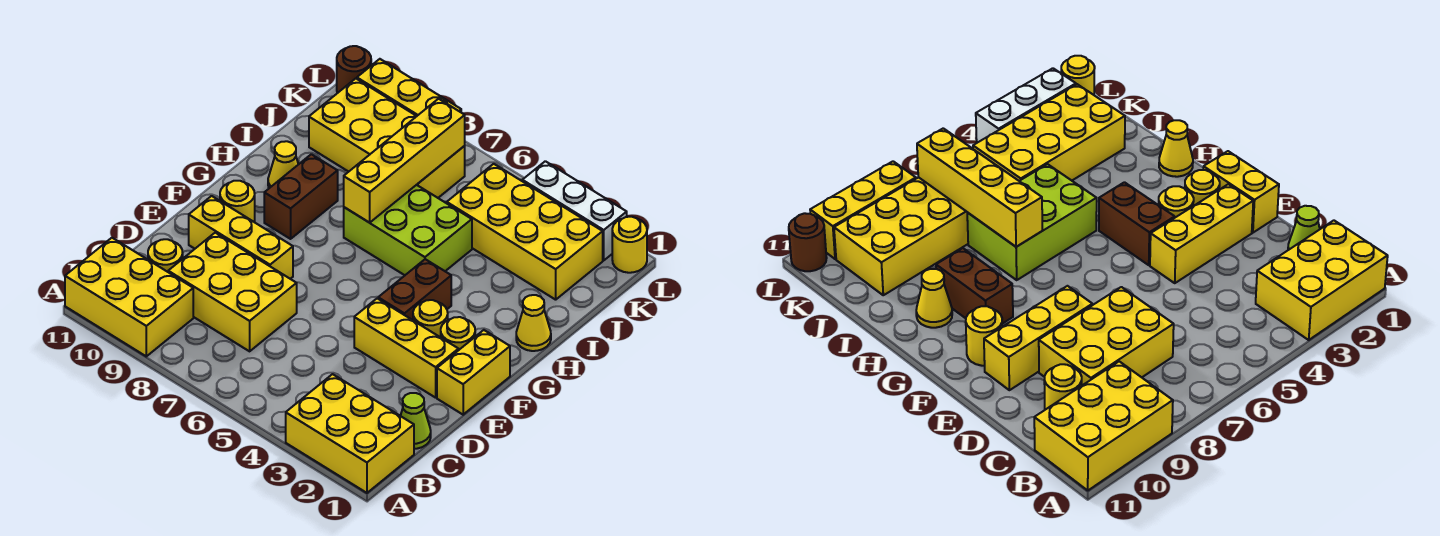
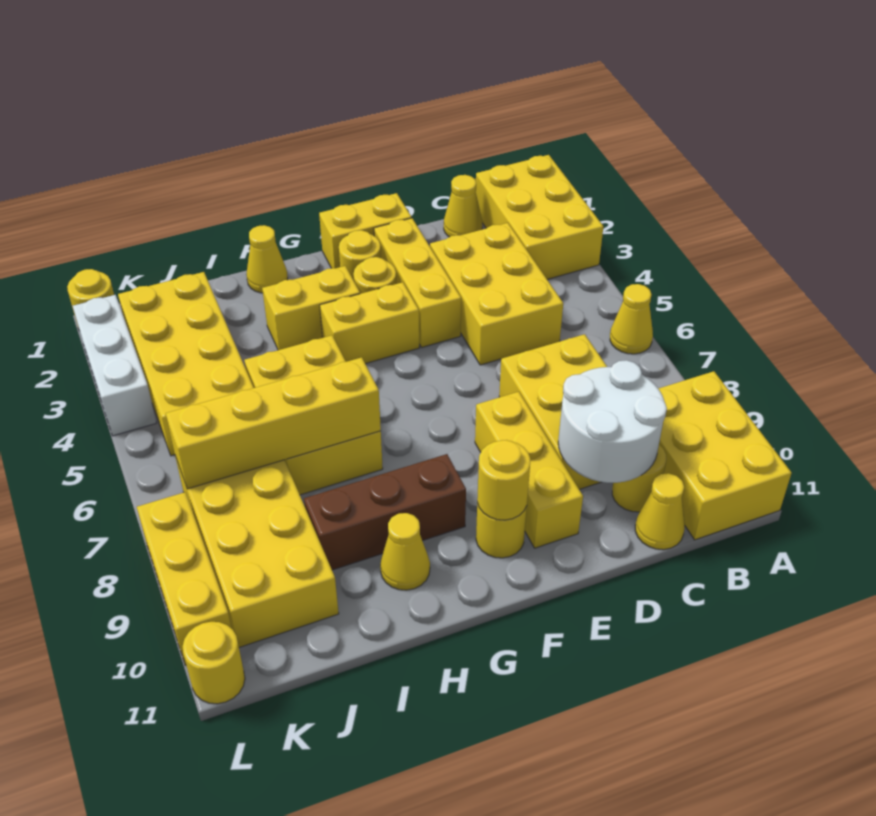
none -> yellow cone A6 level 1
lime cone C1 level 1 -> yellow cone C1 level 1
none -> yellow brick C3:D5 level 1
none -> white round brick C9:D10 level 2
none -> yellow cone C11 level 1
brown brick F4:G4 level 1 -> yellow brick F4:G4 level 1
none -> yellow round brick F10 level 2
none -> yellow brick G3:H3 level 1
brown brick G9:H9 level 1 -> brown brick G9:I9 level 1
lime brick H5:I7 level 1 -> yellow brick H5:I7 level 1
brown round brick L11 level 1 -> yellow round brick L11 level 1

